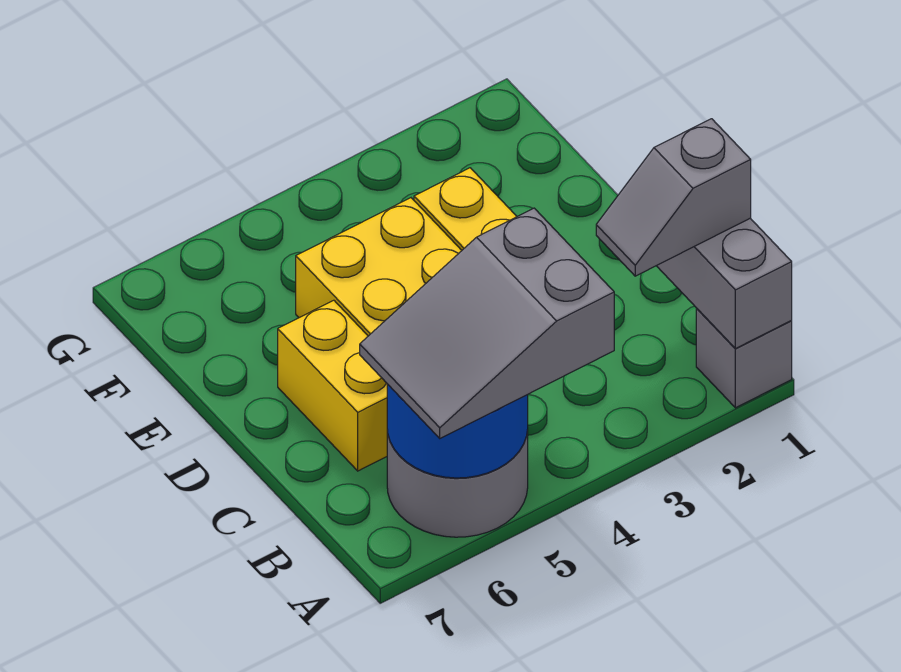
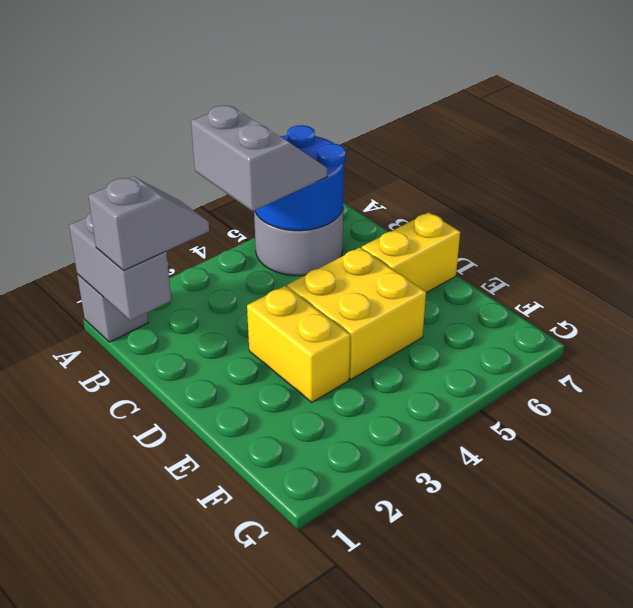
grey slope A4:B6 level 3 top 4 -> grey slope A4:B5 level 3 top 4
yellow brick C6:D6 level 1 -> yellow brick D6:D7 level 1

